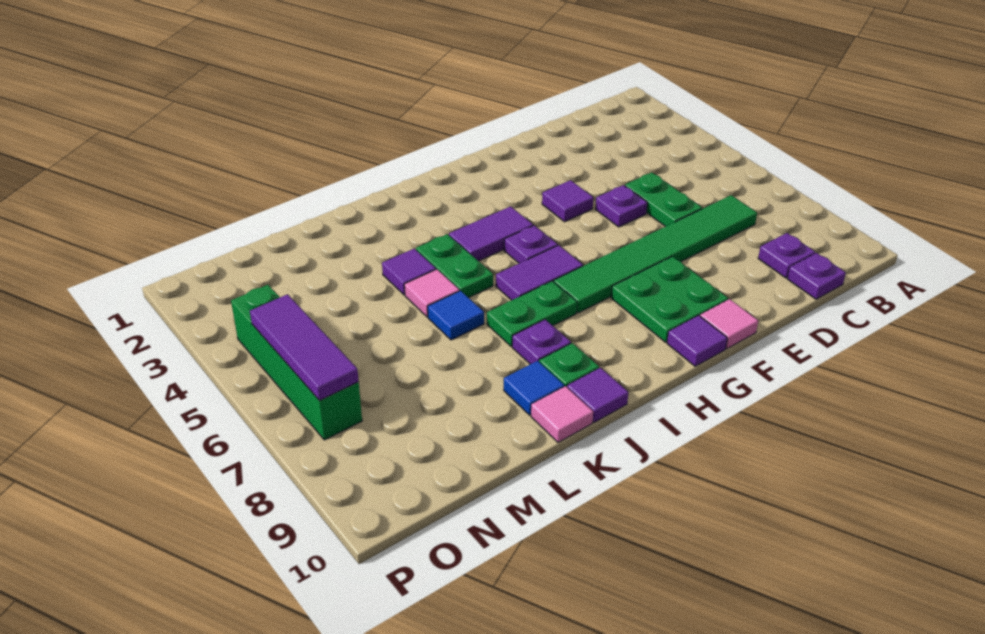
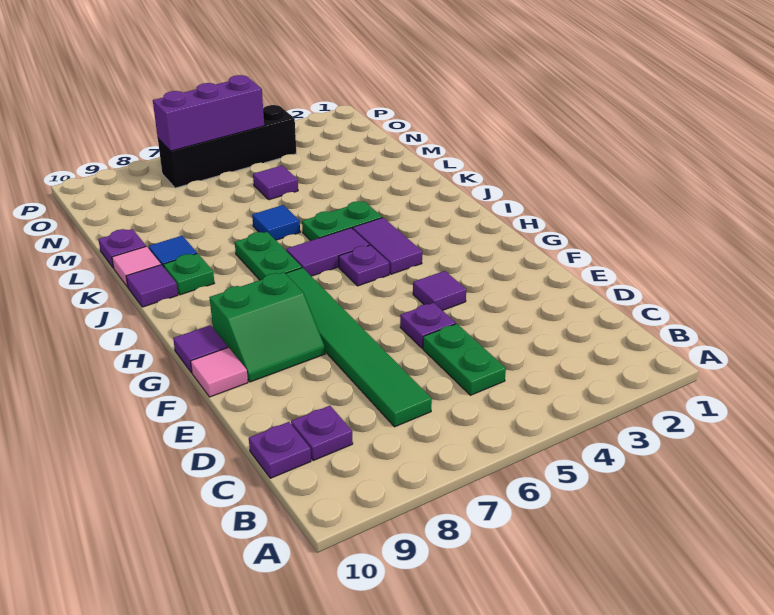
green plate D5:D6 level 1 -> green plate C5:D5 level 1
green plate F8:G9 level 1 -> green slope F8:G9 level 1 top G
purple tile H6:I6 level 1 -> purple tile I5:I6 level 1
purple plate J8 level 1 -> purple plate L10 level 1
purple tile K4 level 1 -> purple tile M5 level 1
pink tile K5 level 1 -> none
green brick O4:O7 level 1 -> black brick O4:O7 level 1
purple tile O5:O7 level 2 -> purple brick O5:O7 level 2

